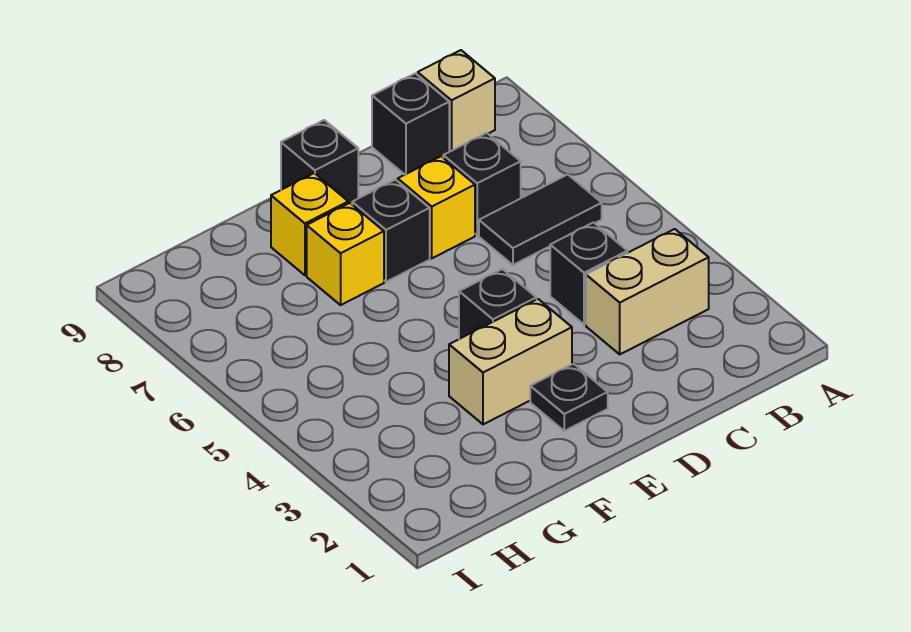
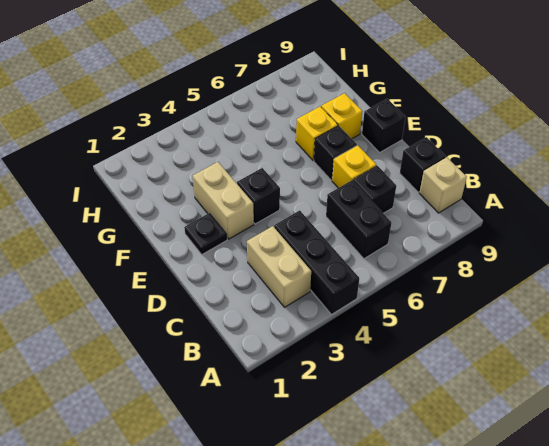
black tile B6:C6 level 1 -> black brick B6:C6 level 1
black brick C4 level 1 -> black brick A4:C4 level 1

